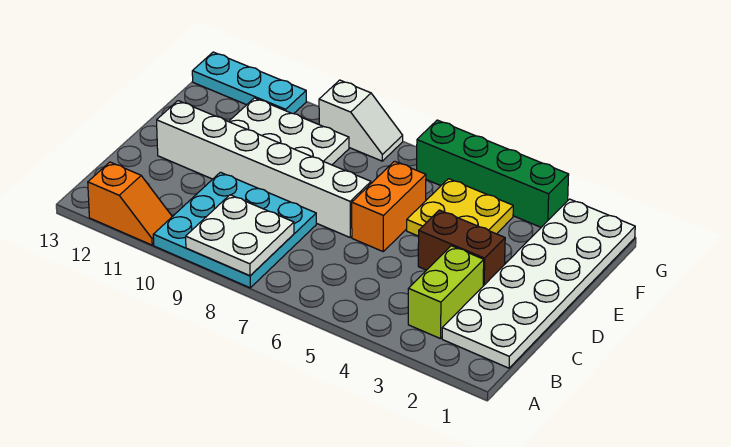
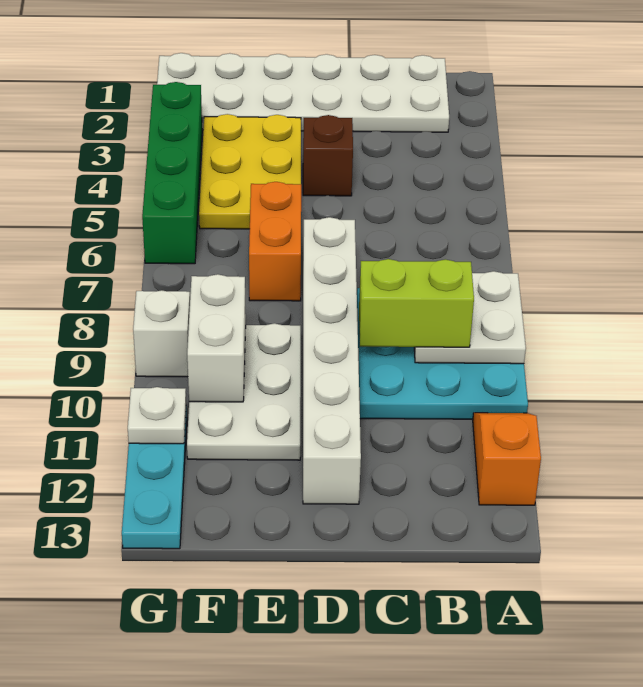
lime brick B3:C3 level 1 -> lime brick B9:C9 level 3
brown brick D3:D4 level 1 -> brown brick D4 level 1
orange brick D6:E6 level 1 -> orange brick E6:E7 level 1
yellow plate E4:F5 level 1 -> yellow plate E3:F5 level 1
none -> white brick F9:F10 level 2
none -> white plate G11 level 2

